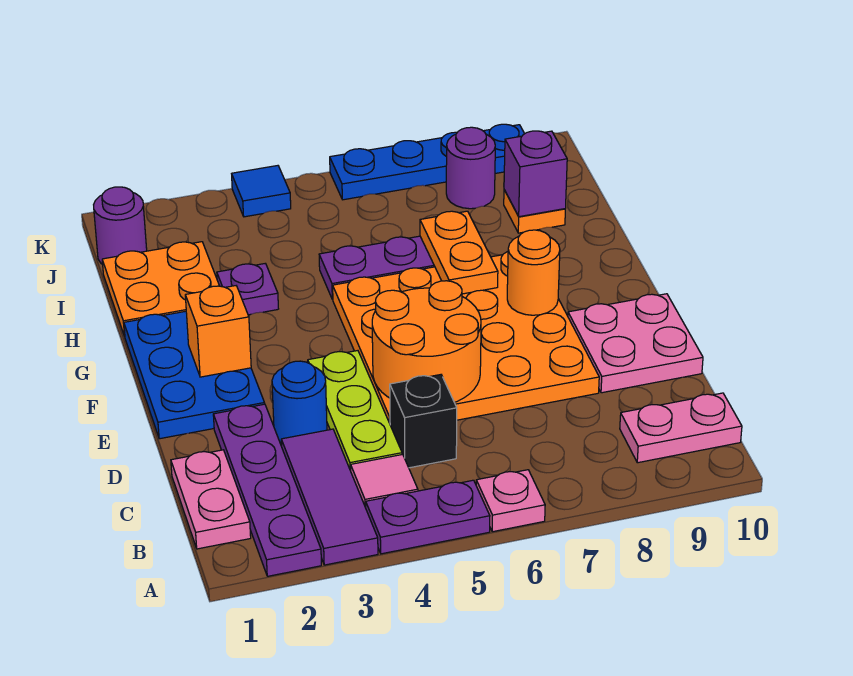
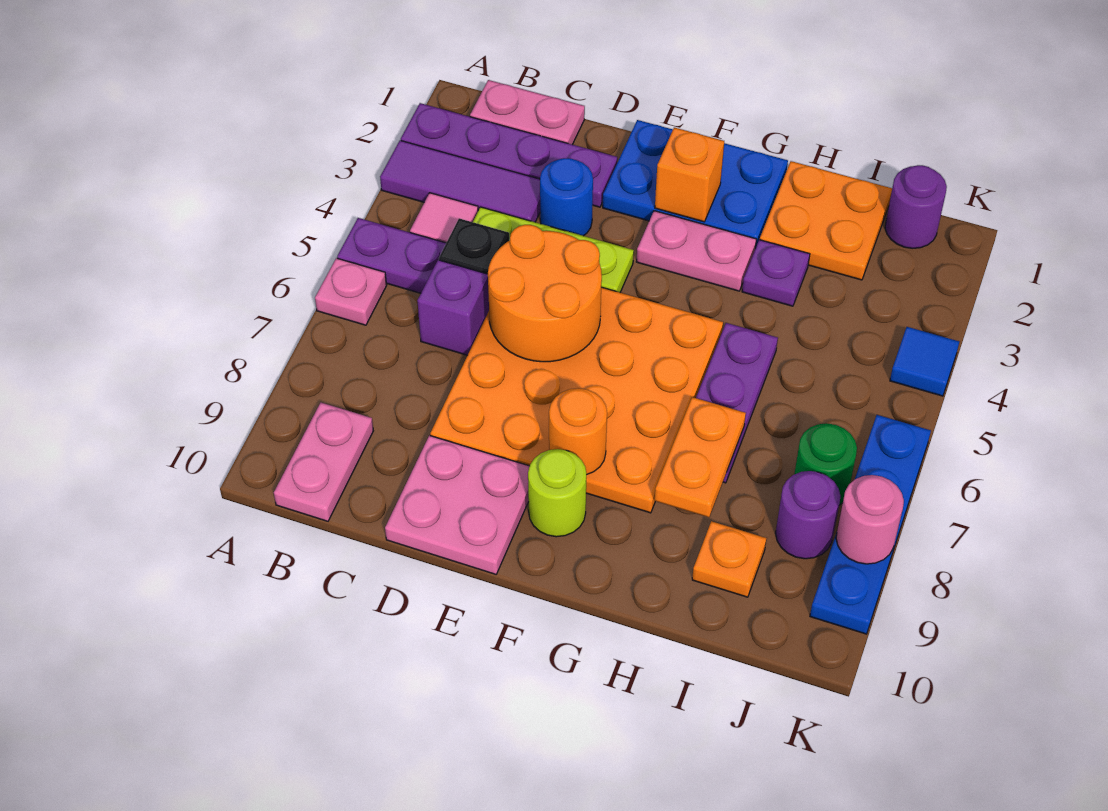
purple plate A4:A5 level 1 -> purple plate A5:B5 level 1
none -> pink plate F3:G3 level 1
none -> lime round brick F9 level 1
orange plate G7:H7 level 2 -> orange plate H7:H8 level 2
purple brick I9 level 2 -> purple brick C6 level 1
none -> green round brick J7 level 1
none -> pink round brick K8 level 2

